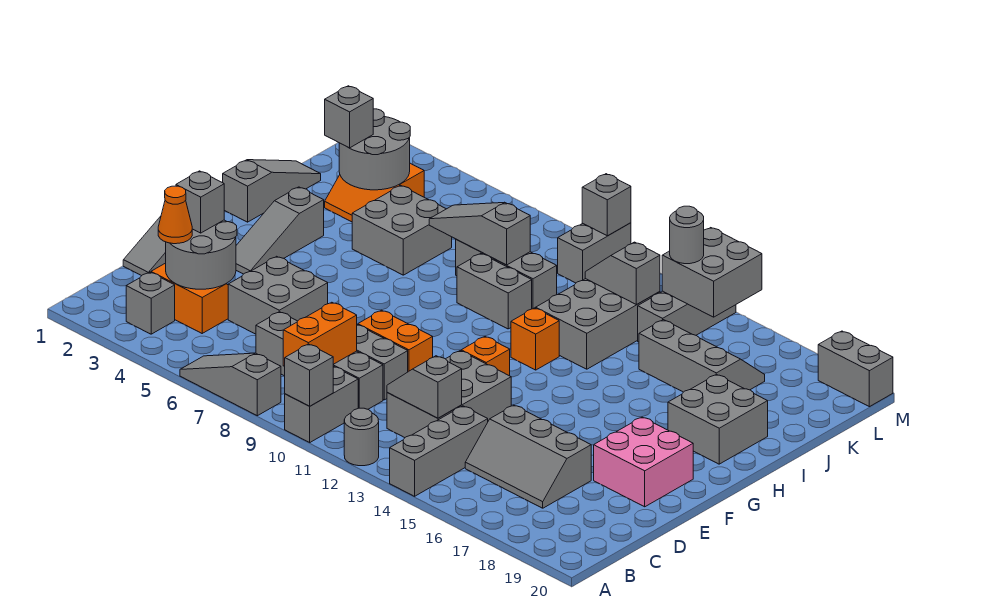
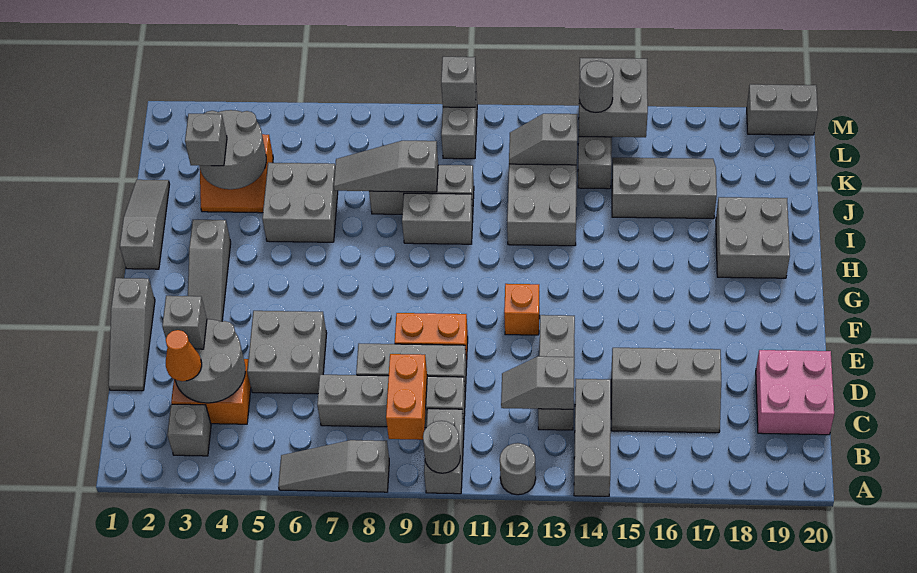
grey brick A10 level 2 -> grey round brick A10 level 2
grey brick C12:E13 level 1 -> grey brick C13:E13 level 1
pink brick E18:F19 level 1 -> pink brick C19:D20 level 1
orange brick H12 level 1 -> none

